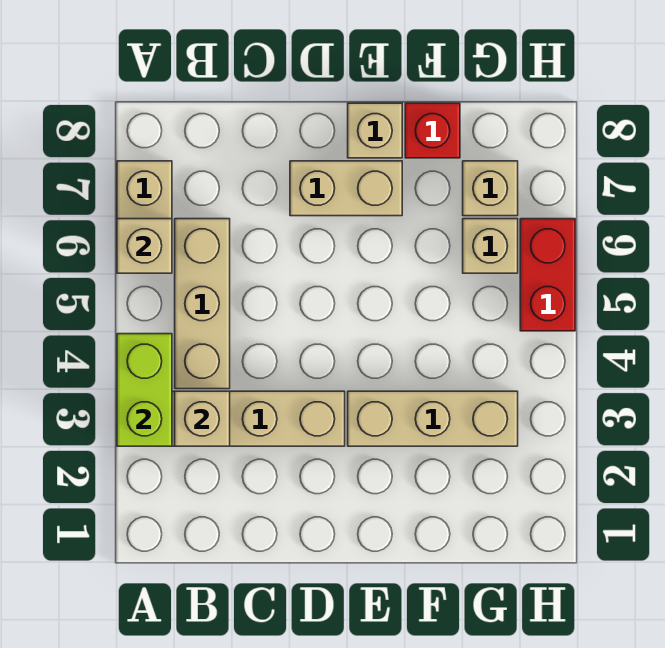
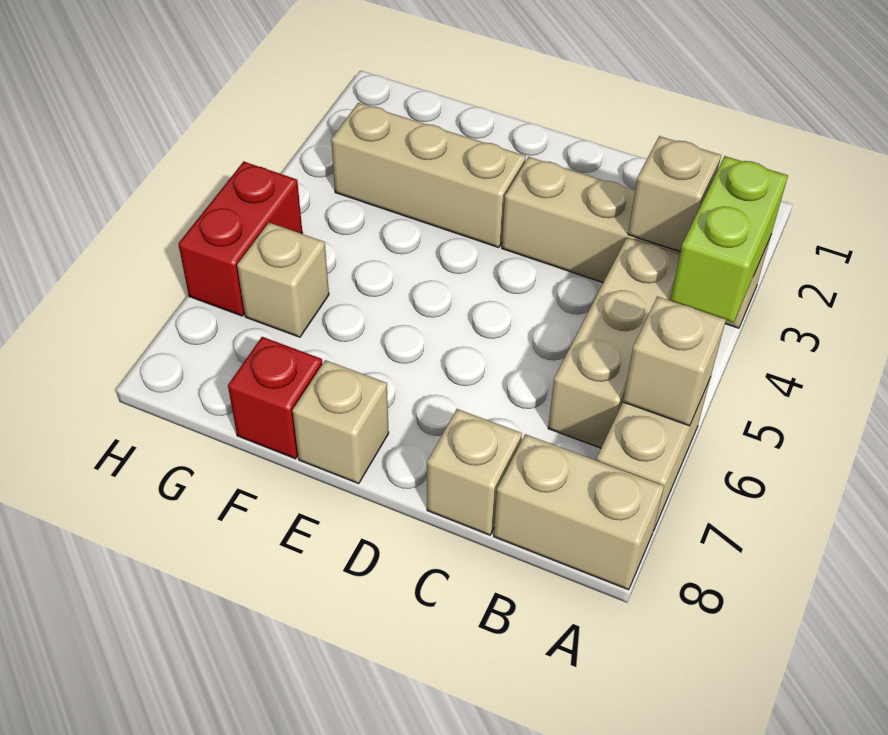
tan brick D7:E7 level 1 -> tan brick A8:B8 level 1
tan brick G7 level 1 -> tan brick C8 level 1

